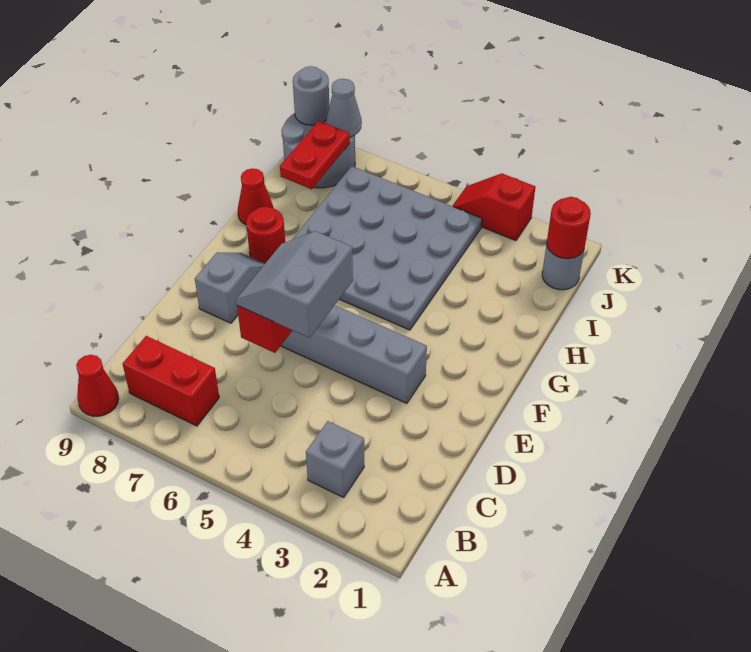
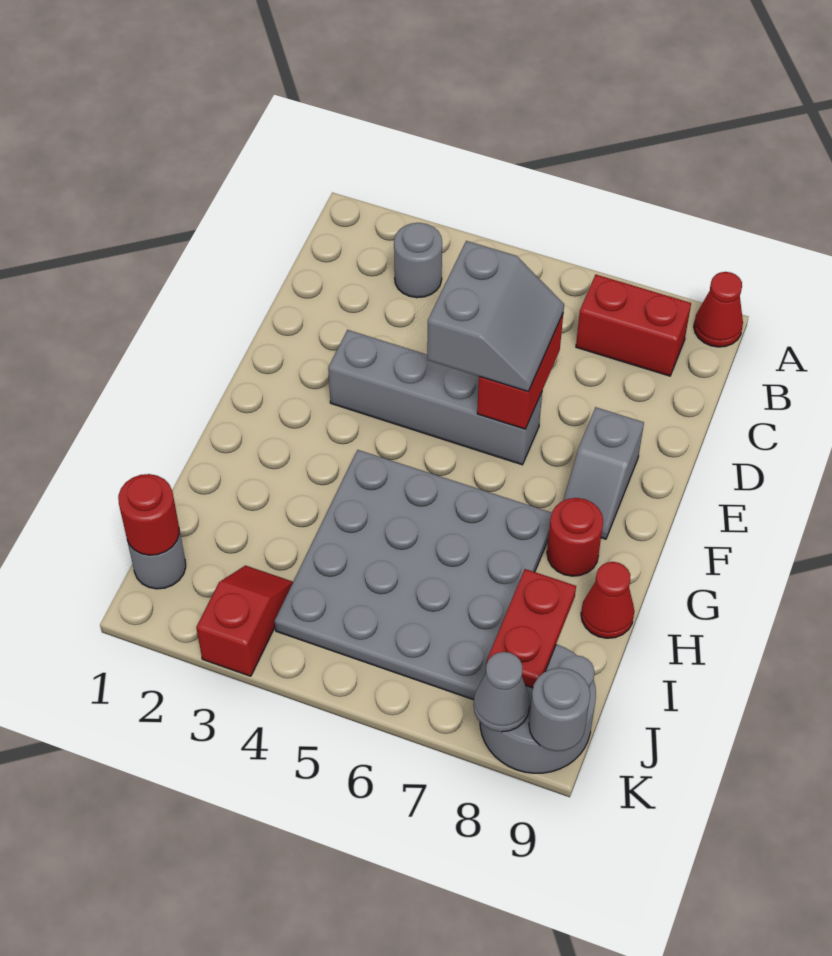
grey brick B3 level 1 -> grey round brick B3 level 1
red slope K3:K4 level 1 top 3 -> red slope J3:K3 level 1 top K

